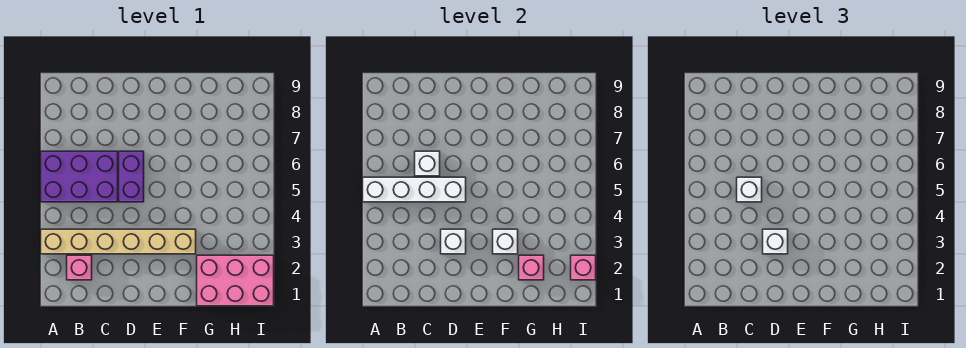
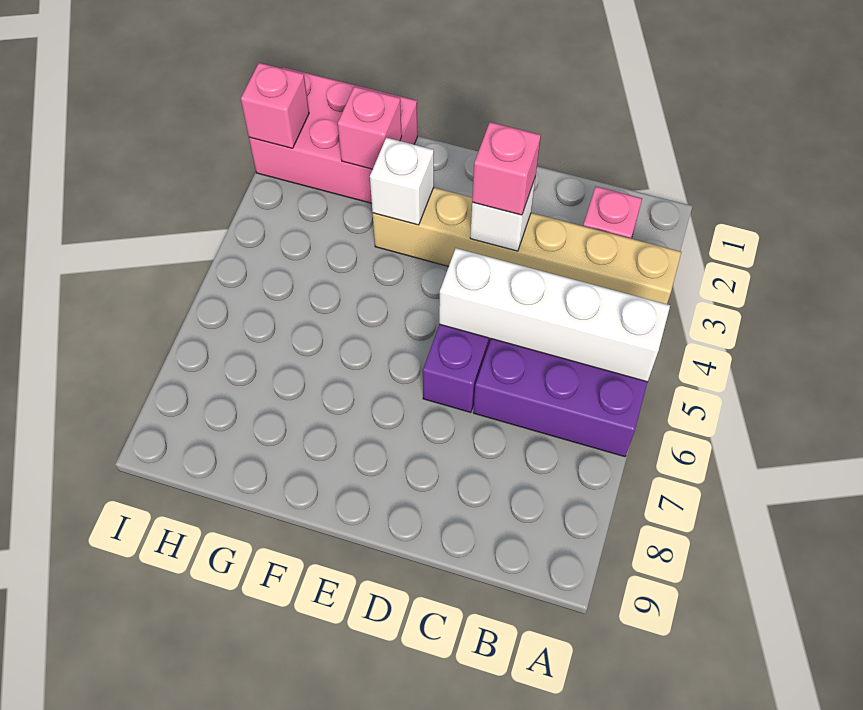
white brick C5 level 3 -> none
white brick C6 level 2 -> none
white brick D3 level 3 -> pink brick D3 level 3

